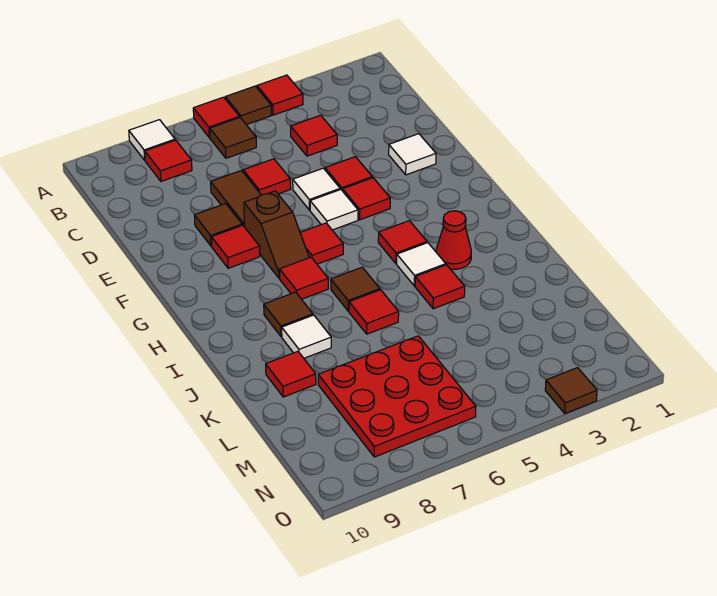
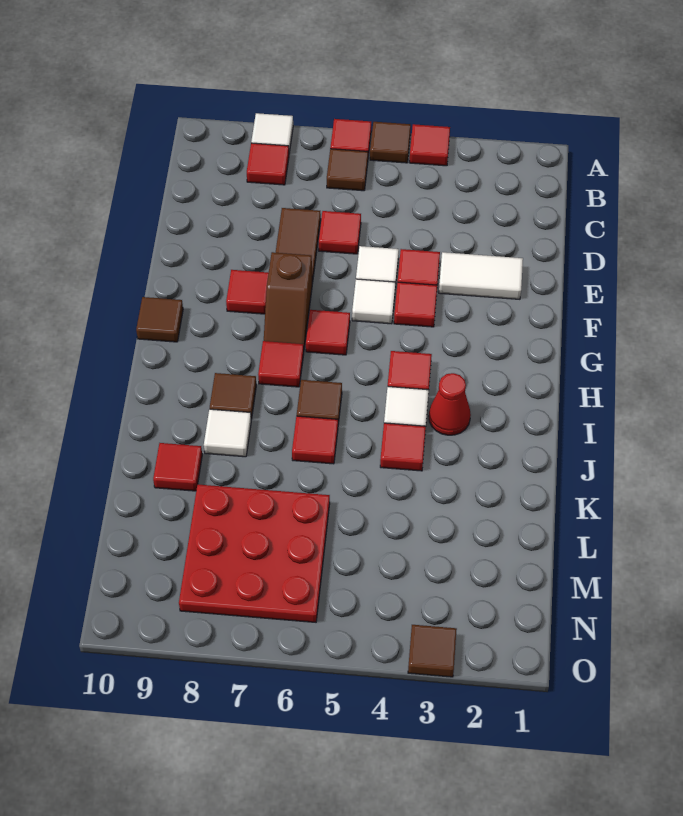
red tile C4 level 1 -> none
white tile E2 level 1 -> white tile E2:E3 level 1
brown tile E8 level 1 -> brown tile G10 level 1

